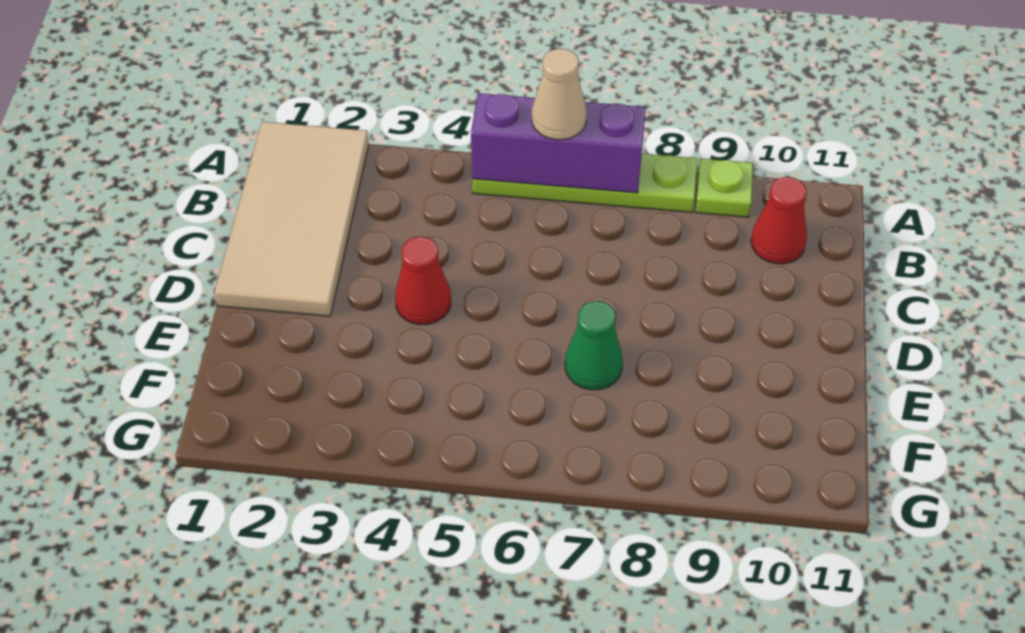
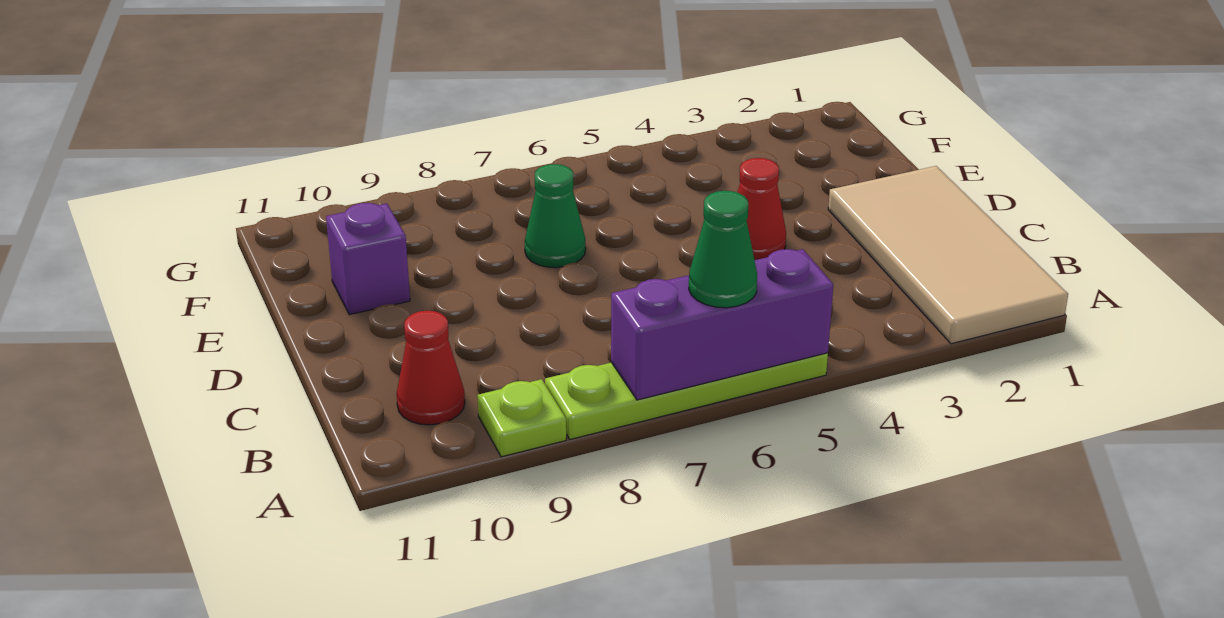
tan cone A6 level 3 -> green cone A6 level 3
none -> purple brick E10 level 1

